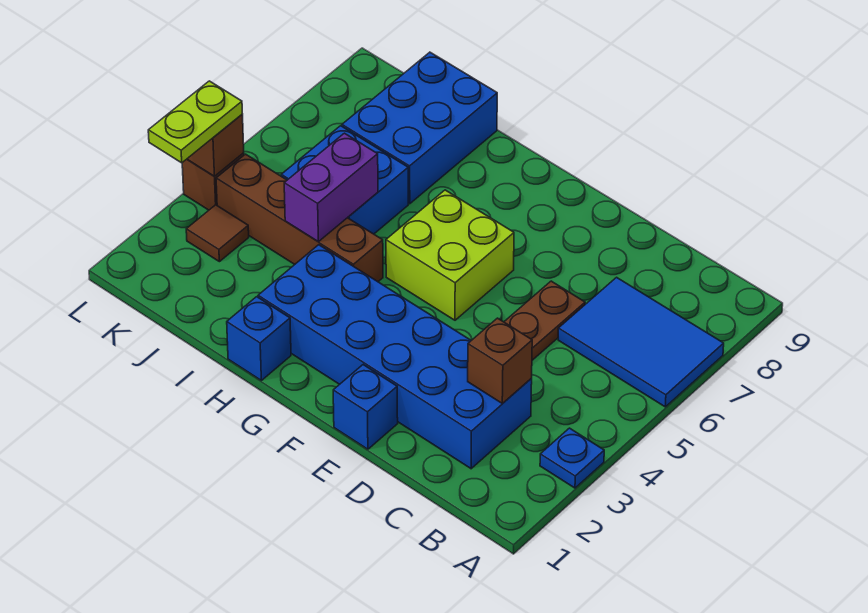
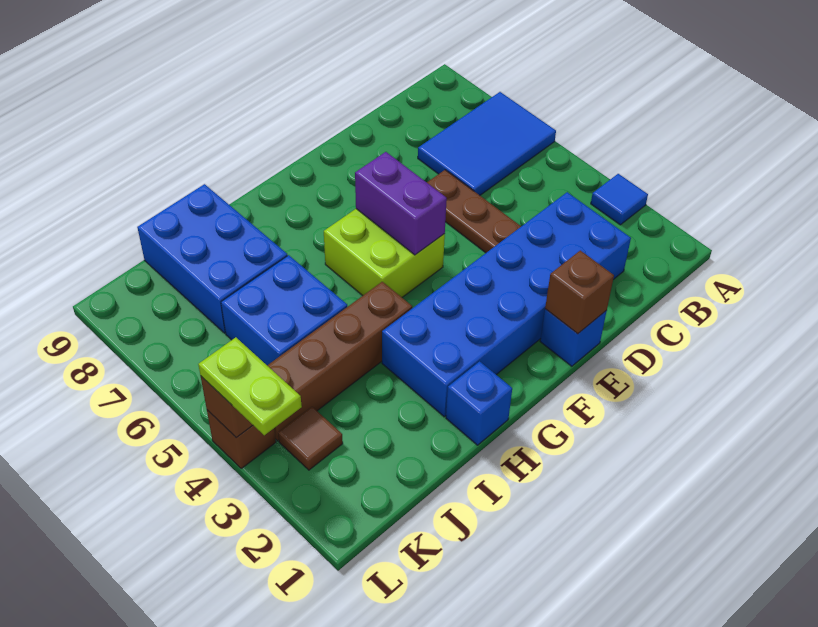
blue plate A3 level 1 -> blue tile A3 level 1
brown brick C3 level 2 -> brown brick E1 level 2
purple brick I4:I5 level 2 -> purple brick F5:F6 level 2

